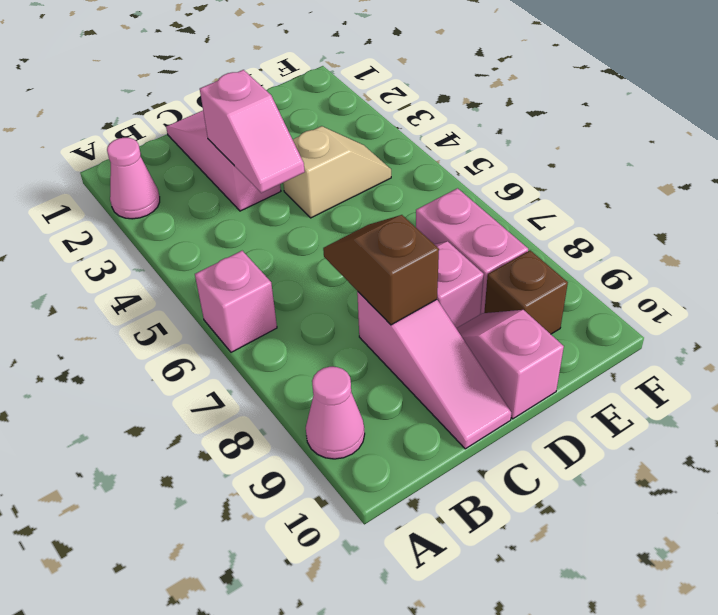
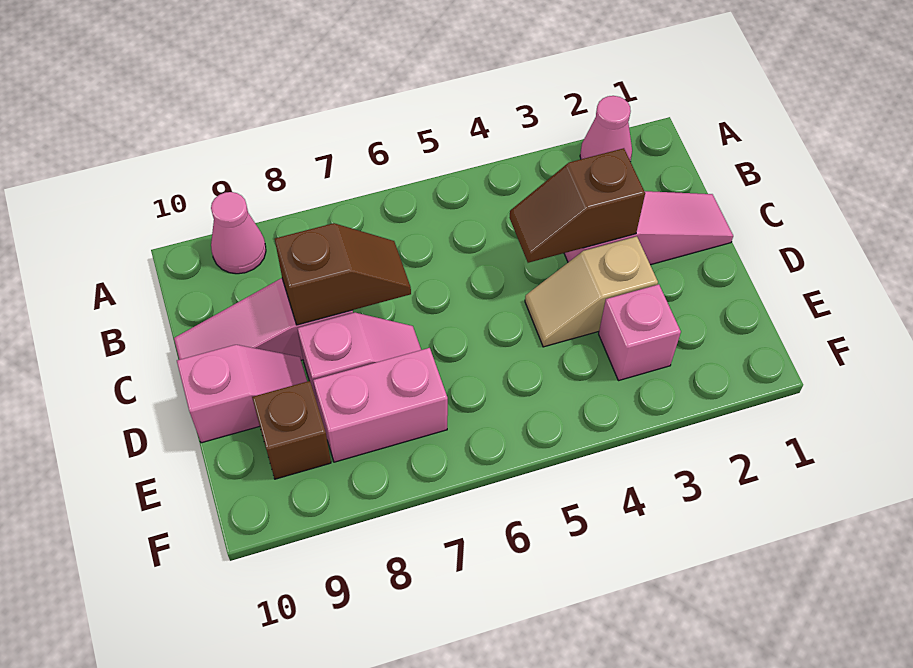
pink brick A6 level 1 -> pink brick E3 level 1
pink slope C3:C4 level 2 top 3 -> brown slope C3:C4 level 2 top 3
tan slope D4:E4 level 1 top D -> tan slope D3:D4 level 1 top 3

